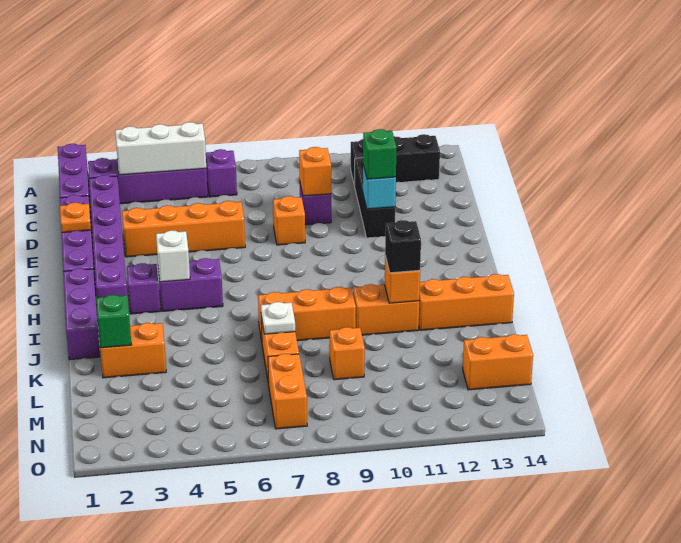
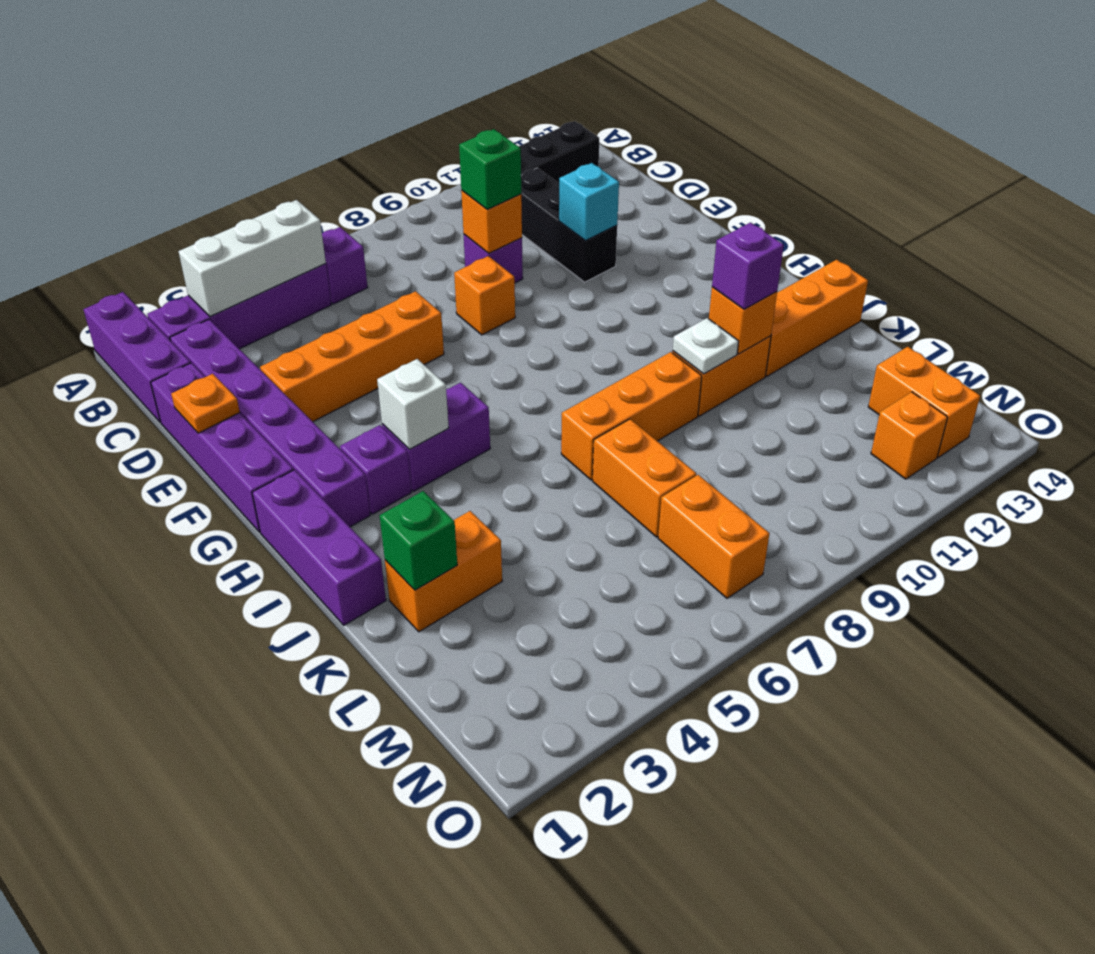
green brick E11 level 3 -> green brick D9 level 3
black brick J11 level 3 -> purple brick J11 level 3
white plate K7 level 2 -> white plate J10 level 2
orange brick L9 level 1 -> orange brick N12 level 1
orange brick M13:M14 level 1 -> orange brick M13:N13 level 1

